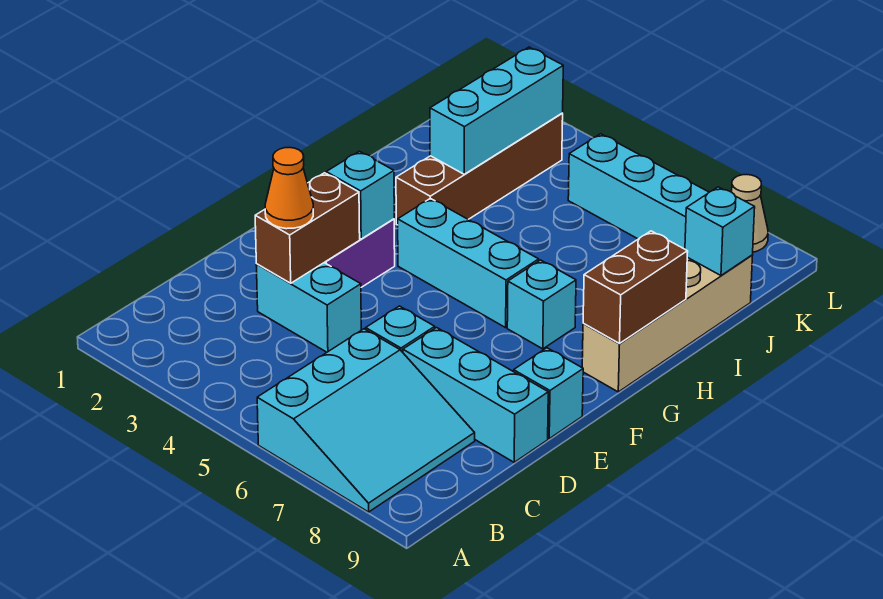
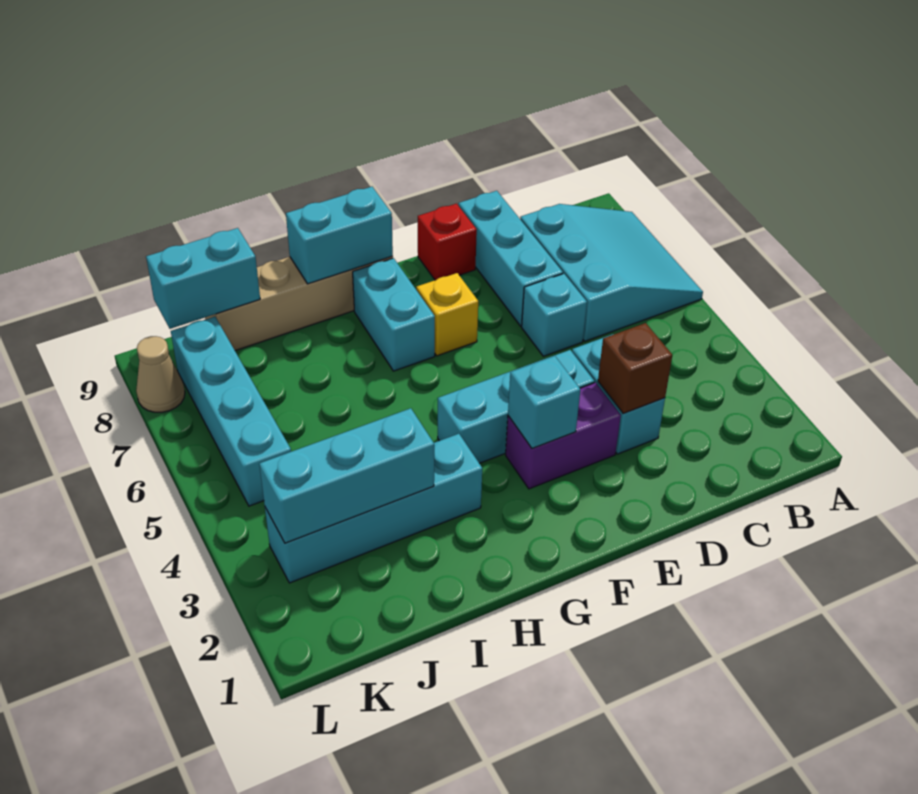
cyan slope A6:C8 level 1 top 6 -> cyan slope A6:C8 level 1 top C
brown brick D3:E3 level 2 -> brown brick D3 level 2
orange cone D3 level 3 -> none
cyan brick E9 level 1 -> red brick E9 level 1
none -> yellow brick F7 level 1
cyan brick G4:G6 level 1 -> cyan brick E4:G4 level 1
cyan brick G7 level 1 -> cyan brick G7:G8 level 1
brown brick G9:H9 level 2 -> cyan brick G9:H9 level 2
brown brick H3:K3 level 1 -> cyan brick H3:K3 level 1
cyan brick J9 level 2 -> cyan brick J9:K9 level 2

